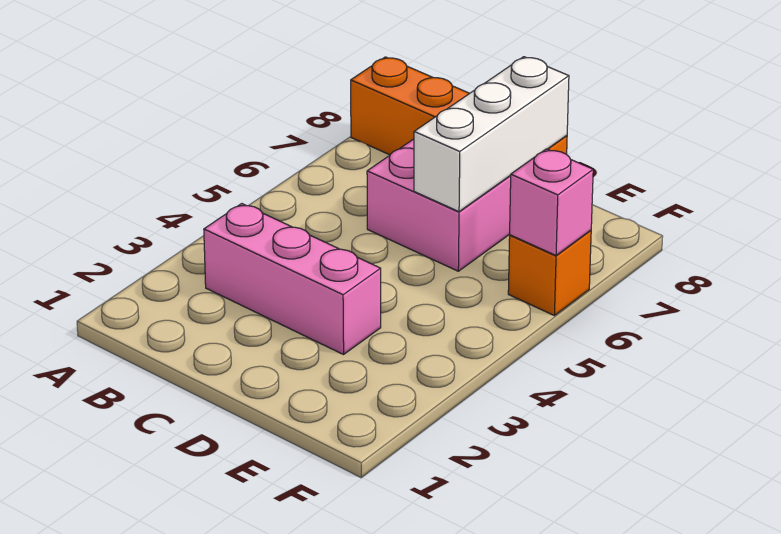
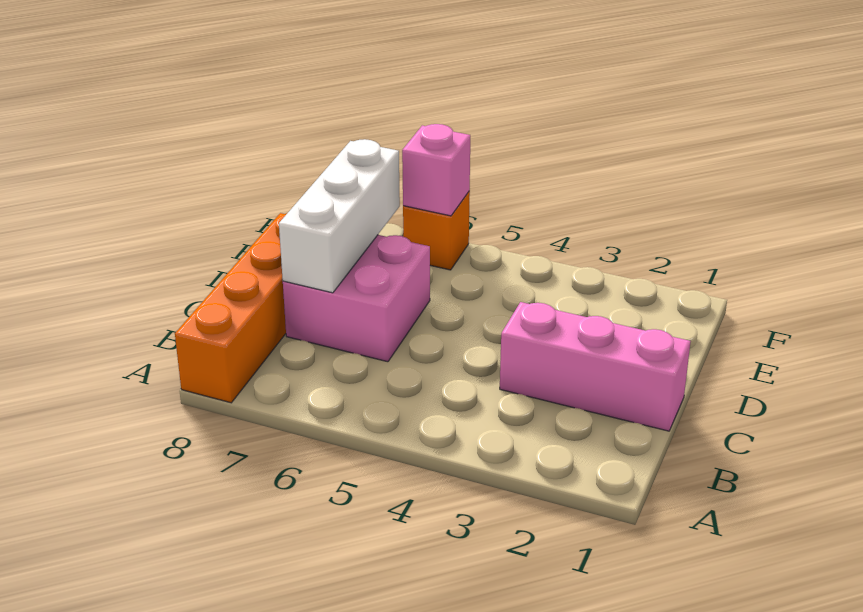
pink brick B3:D3 level 1 -> pink brick C1:C3 level 1
white brick D6:D8 level 2 -> white brick C7:E7 level 2

